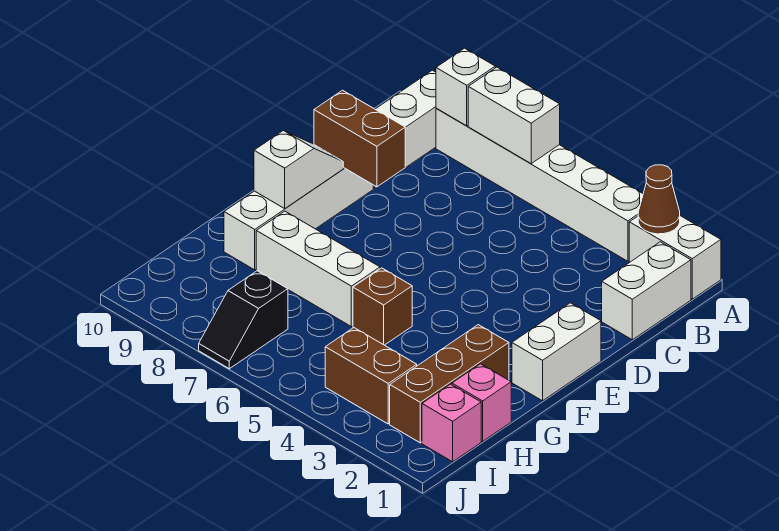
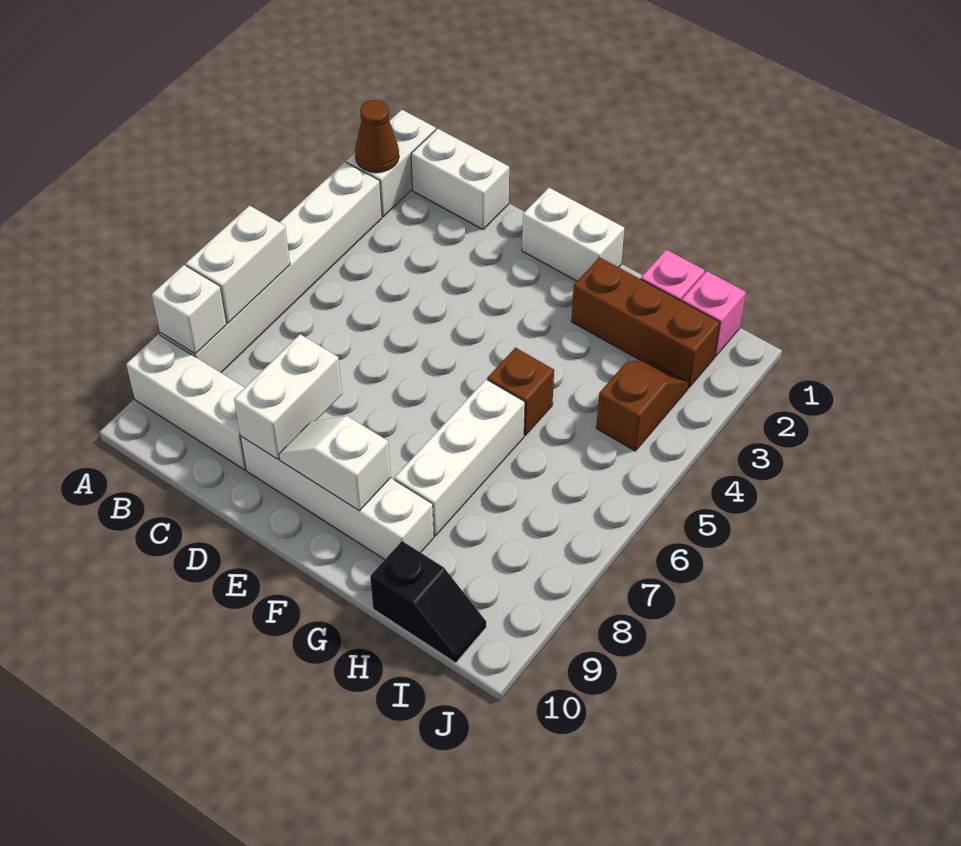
brown brick D8:D9 level 2 -> white brick D8:D9 level 2
brown brick I3:I4 level 1 -> brown slope I3:I4 level 1 top 4
black slope I7:J7 level 1 top I -> black slope H10:I10 level 1 top H

